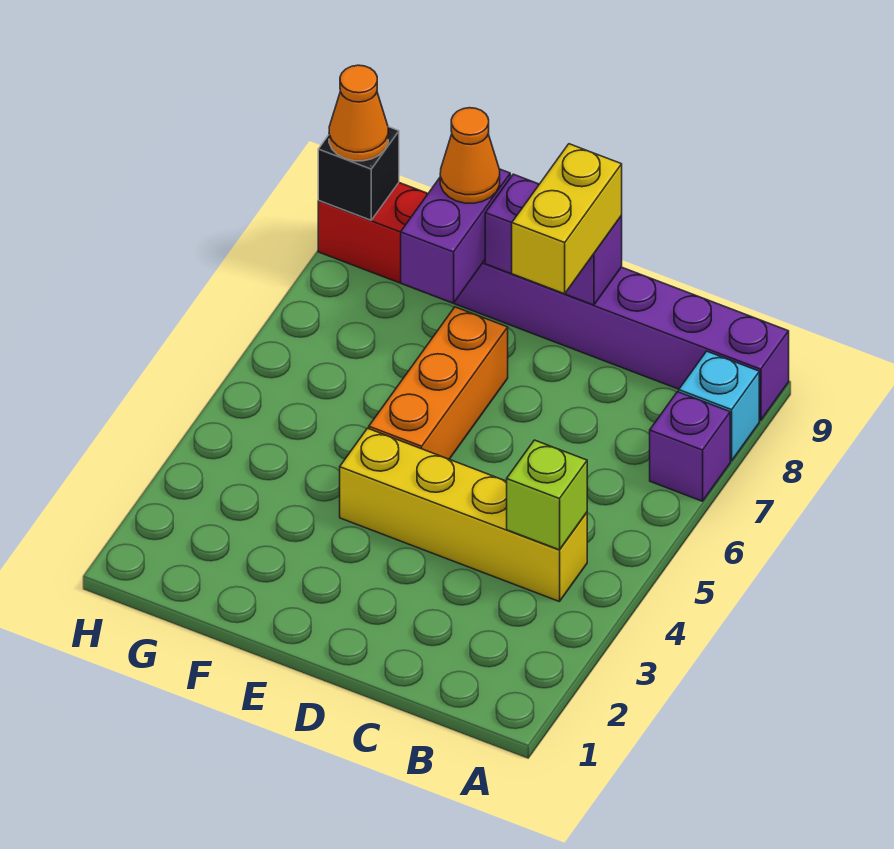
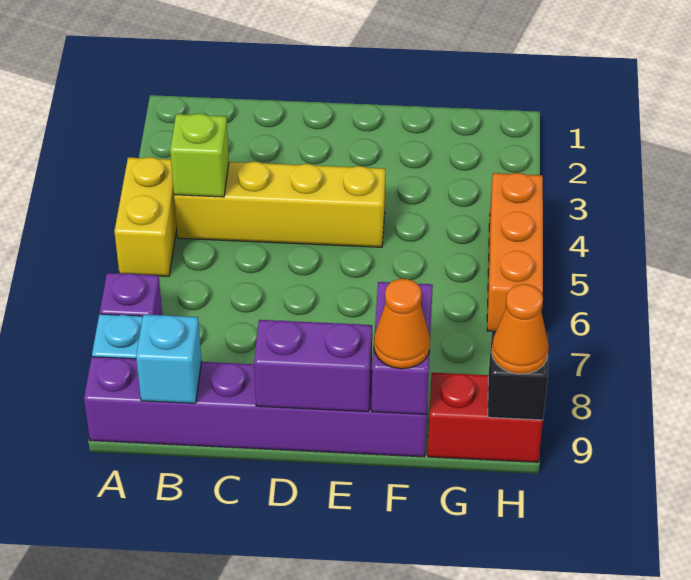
none -> cyan brick B9 level 2
yellow brick D8:D9 level 3 -> yellow brick A4:A5 level 1
orange brick E5:E7 level 1 -> orange brick H4:H6 level 1

